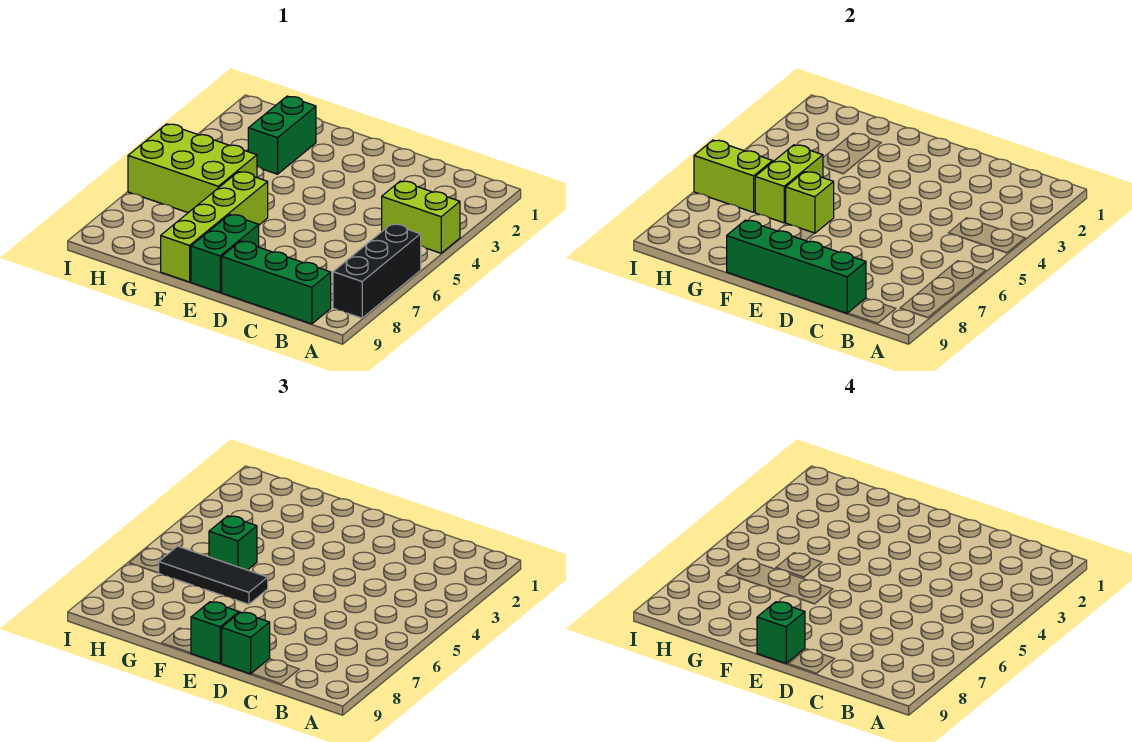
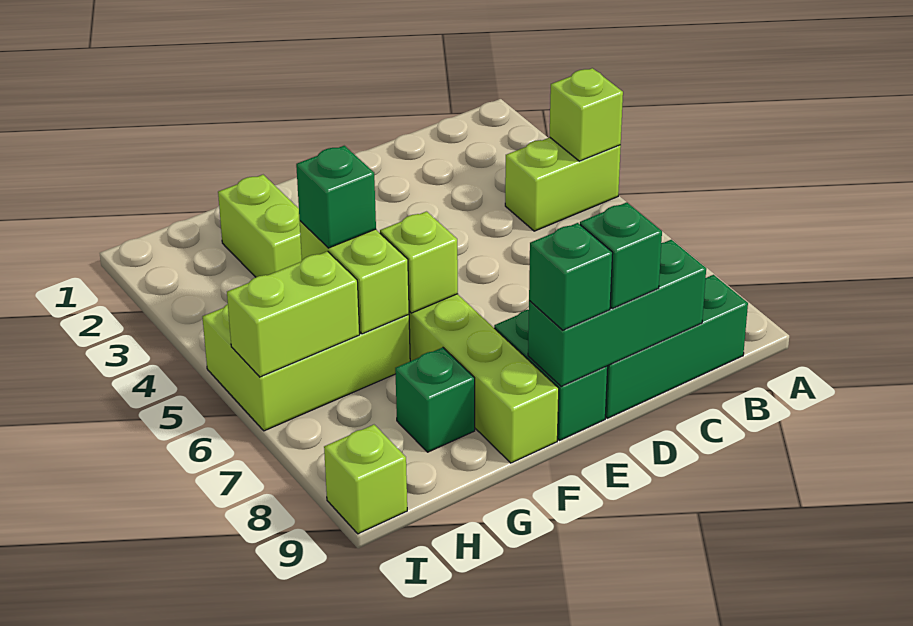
none -> lime brick A4 level 2
black brick A6:A8 level 1 -> none
green brick C9:F9 level 2 -> green brick C9:E9 level 2
green brick E9 level 4 -> green brick G8 level 1
black tile F6:H6 level 3 -> none
green brick G2:G3 level 1 -> lime brick G2:G3 level 1
none -> lime brick I9 level 1

